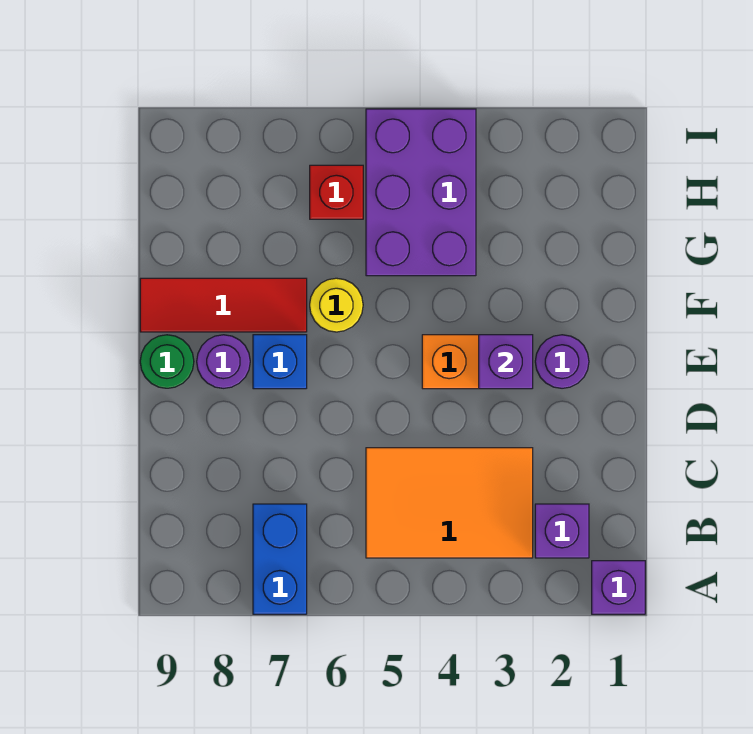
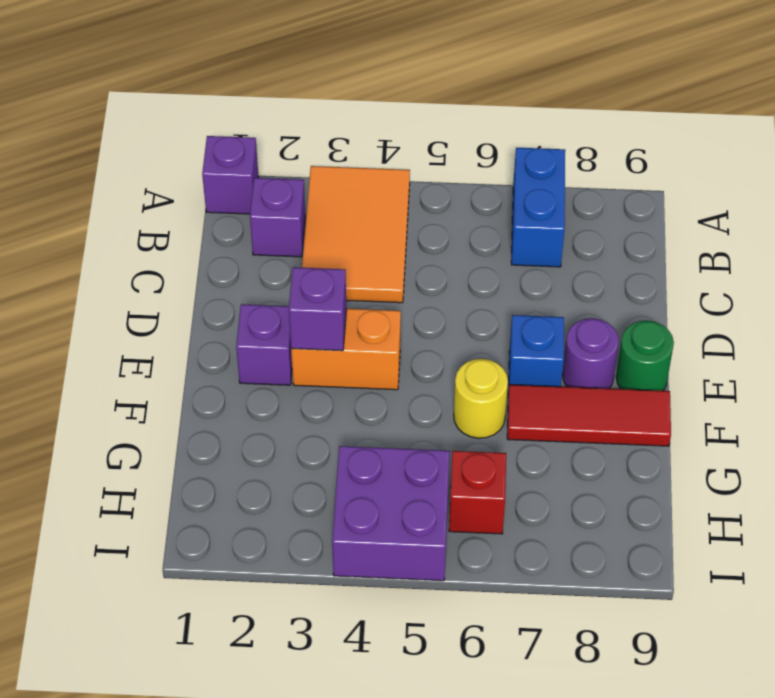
orange tile B3:C5 level 1 -> orange tile A3:C4 level 1
purple round brick E2 level 1 -> purple brick E2 level 1
purple brick G4:I5 level 1 -> purple brick H4:I5 level 1

